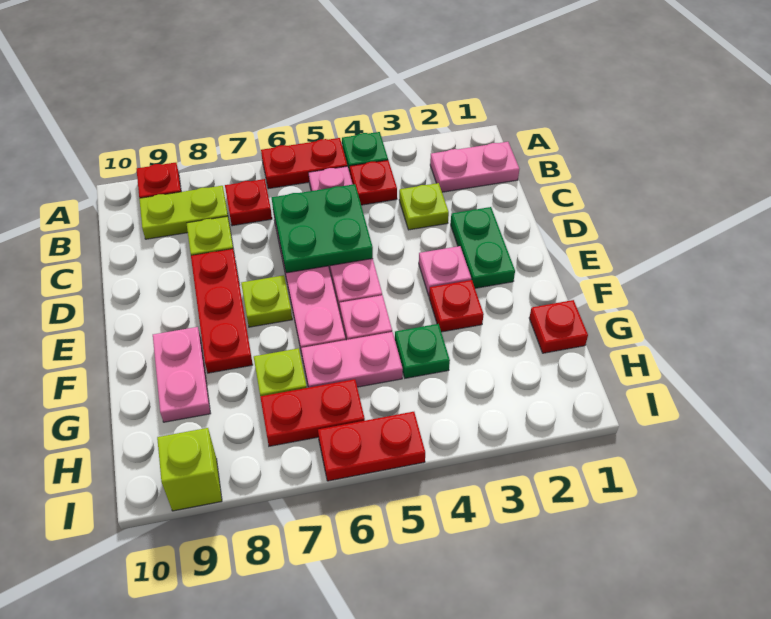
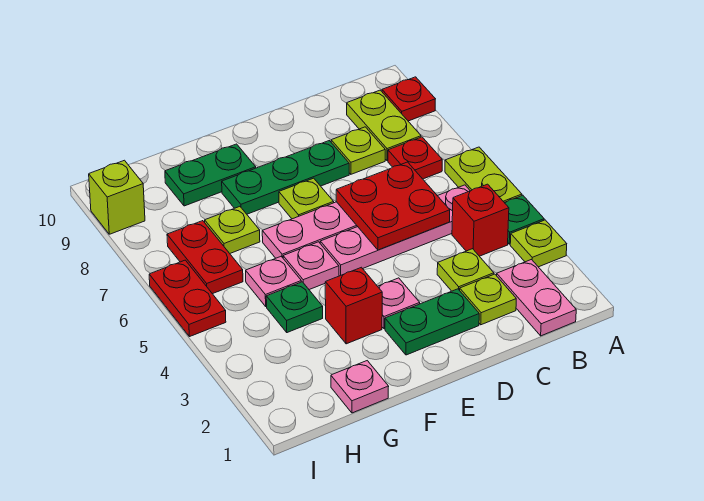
none -> lime plate A3 level 1
red plate A5:A6 level 1 -> lime plate A5:A6 level 1
red plate B4 level 1 -> red brick B4 level 1
none -> lime plate C2 level 1
green plate C5:D6 level 2 -> red plate C5:D6 level 2
red plate D8:F8 level 1 -> green plate D8:F8 level 1
red plate F3 level 1 -> red brick F3 level 1
pink plate F9:G9 level 1 -> green plate F9:G9 level 1
red plate G1 level 1 -> pink plate G1 level 1
pink plate G5:G6 level 1 -> pink plate G5 level 1

